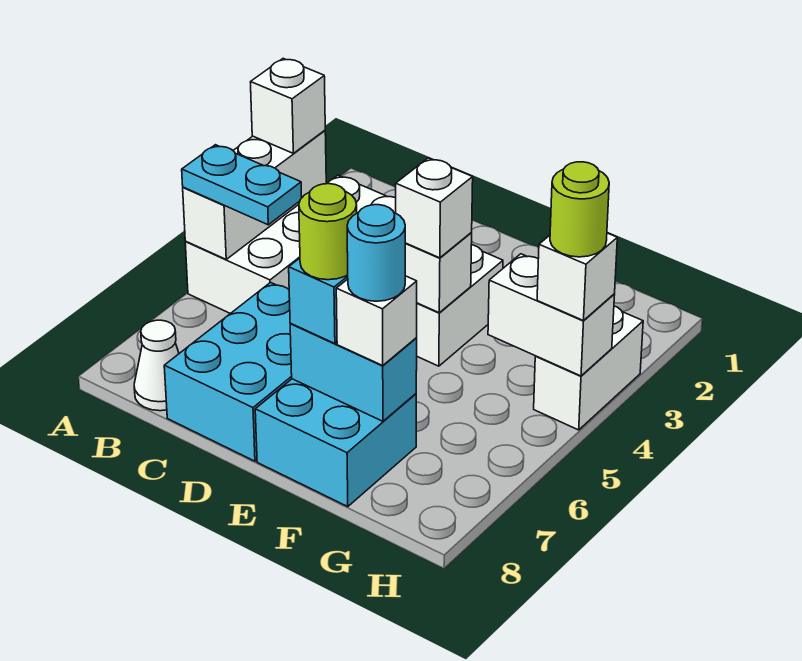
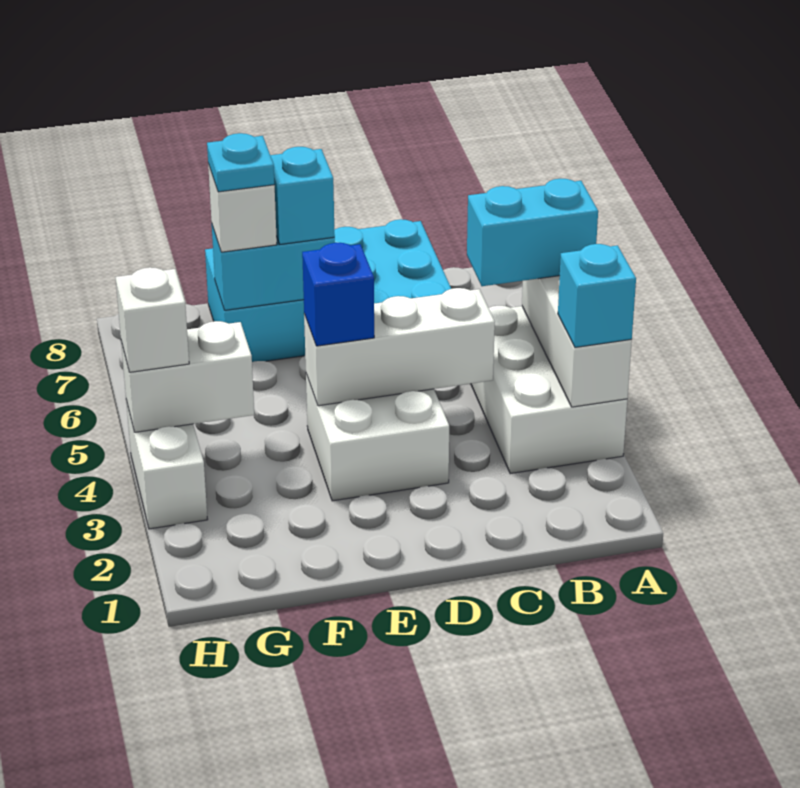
white brick A3 level 3 -> cyan brick A3 level 3
cyan plate A5:B5 level 3 -> cyan brick A5:B5 level 3
white cone B8 level 1 -> none
white brick E4 level 3 -> blue brick E4 level 3
lime round brick E7 level 4 -> none
cyan round brick F7 level 4 -> cyan plate F7 level 4
lime round brick H4 level 4 -> none

